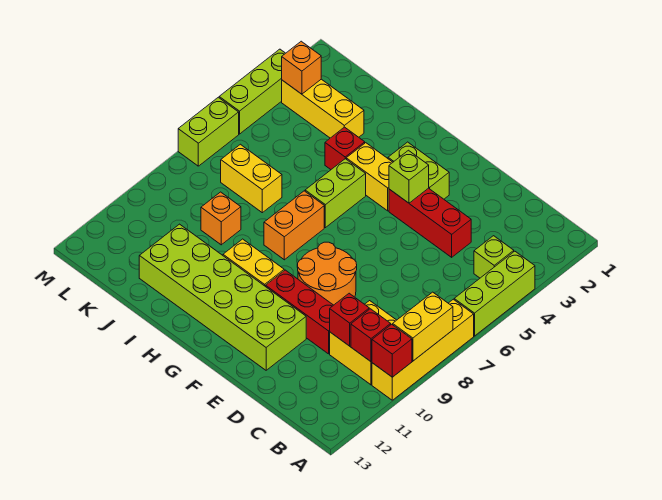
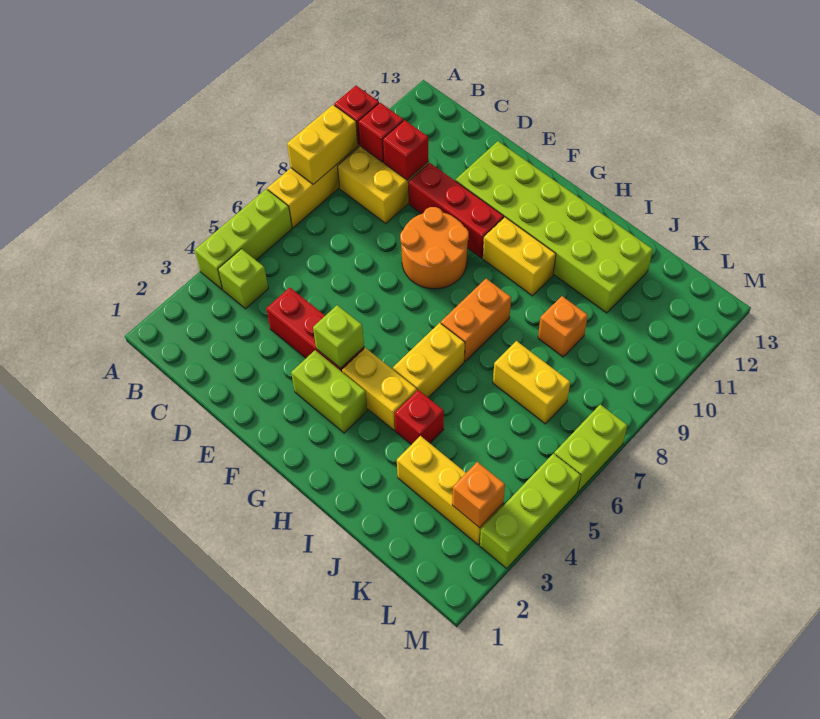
lime brick H5:H6 level 1 -> yellow brick H5:H6 level 1

